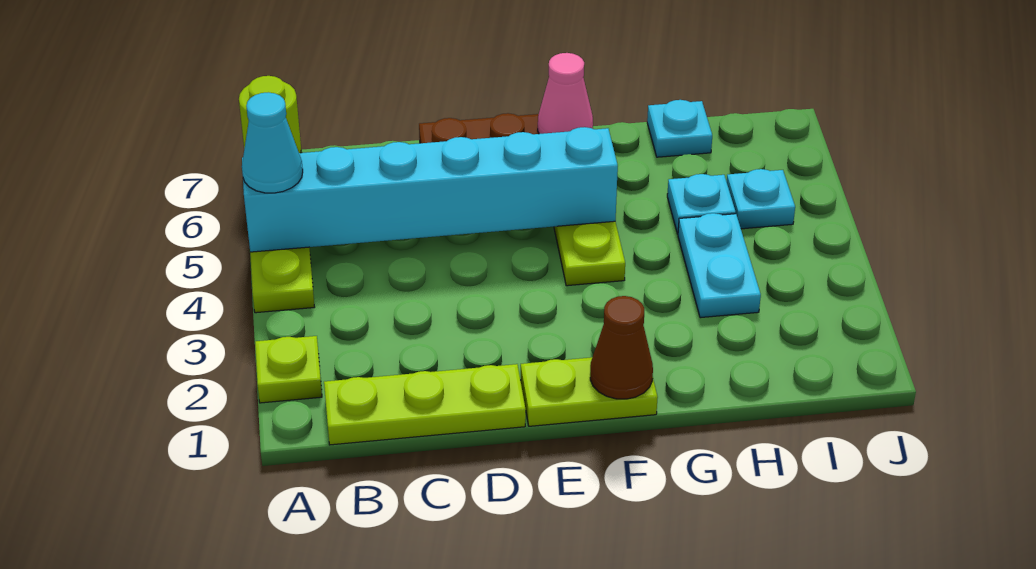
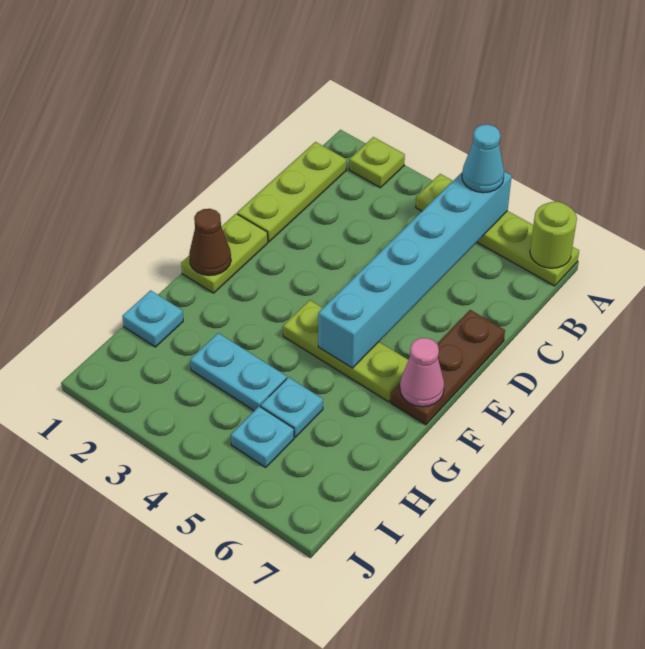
cyan plate H7 level 1 -> cyan plate H1 level 1

